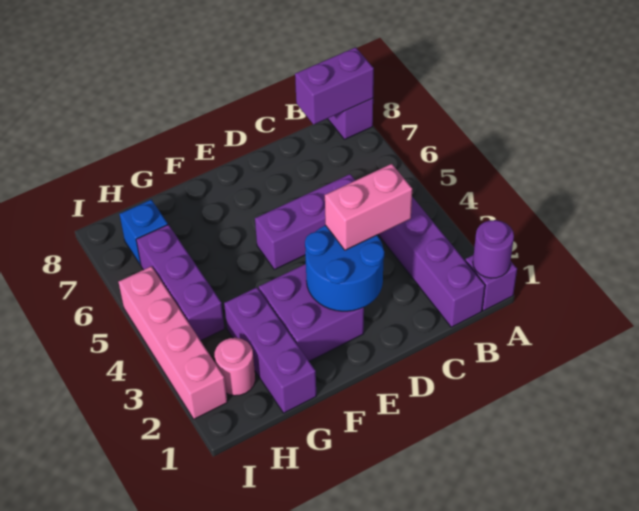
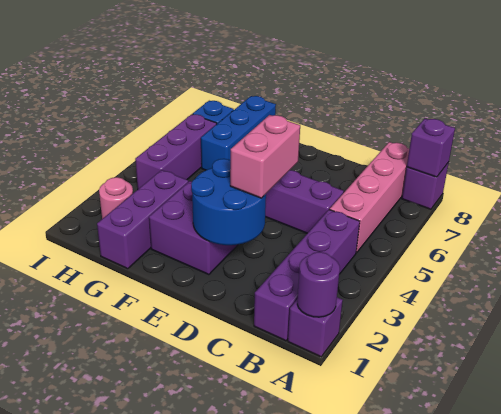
purple brick A8:B8 level 2 -> purple brick A8 level 2
pink brick C3:D3 level 3 -> pink brick D3:D4 level 3
none -> blue brick G6:G8 level 1
pink brick I2:I5 level 1 -> pink brick B5:B8 level 1

